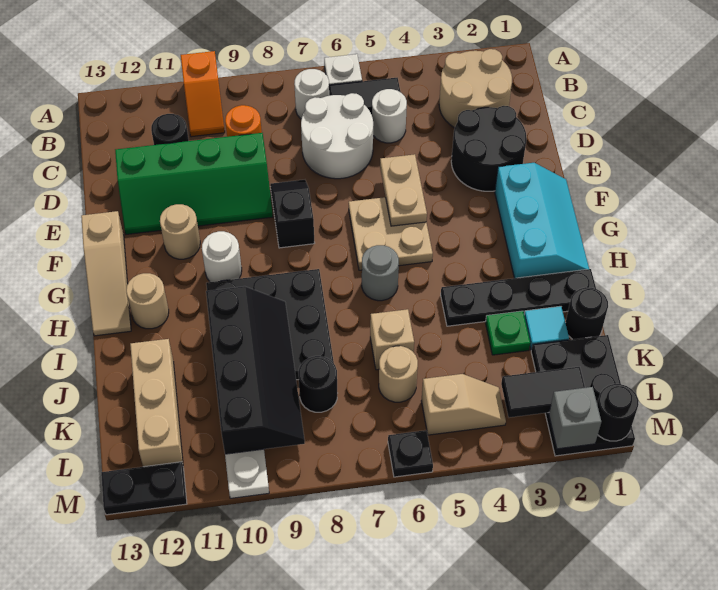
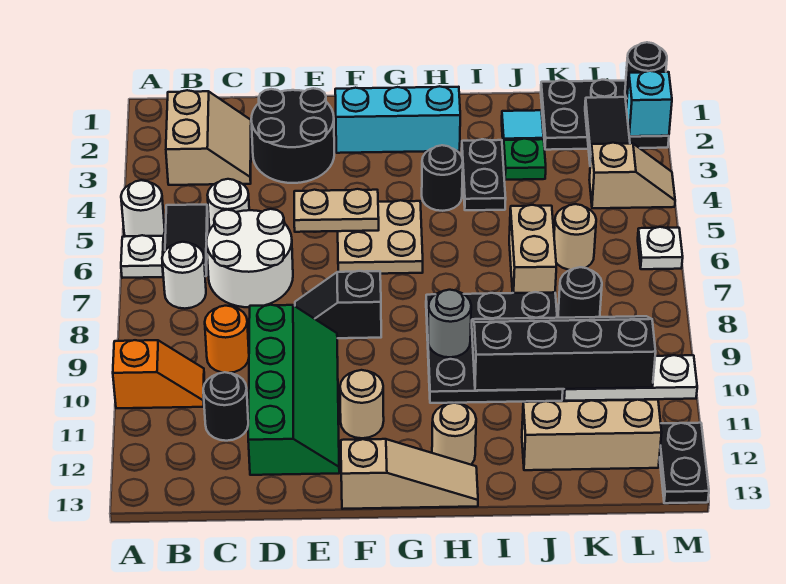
tan round brick B2:C3 level 1 -> tan slope B2:C3 level 1 top B
white round brick G10 level 1 -> white round brick A5 level 1
grey round brick H6 level 1 -> grey round brick H9 level 2
black plate I1:I4 level 1 -> black plate I3:I4 level 1
black round brick J1 level 1 -> black round brick H4 level 1
tan brick J6 level 1 -> tan brick J6:J7 level 1
tan slope L4:L5 level 1 top 5 -> tan slope L4:M4 level 1 top L
grey brick M2 level 2 -> cyan brick M2 level 2
black plate M6 level 1 -> white plate M6 level 1

